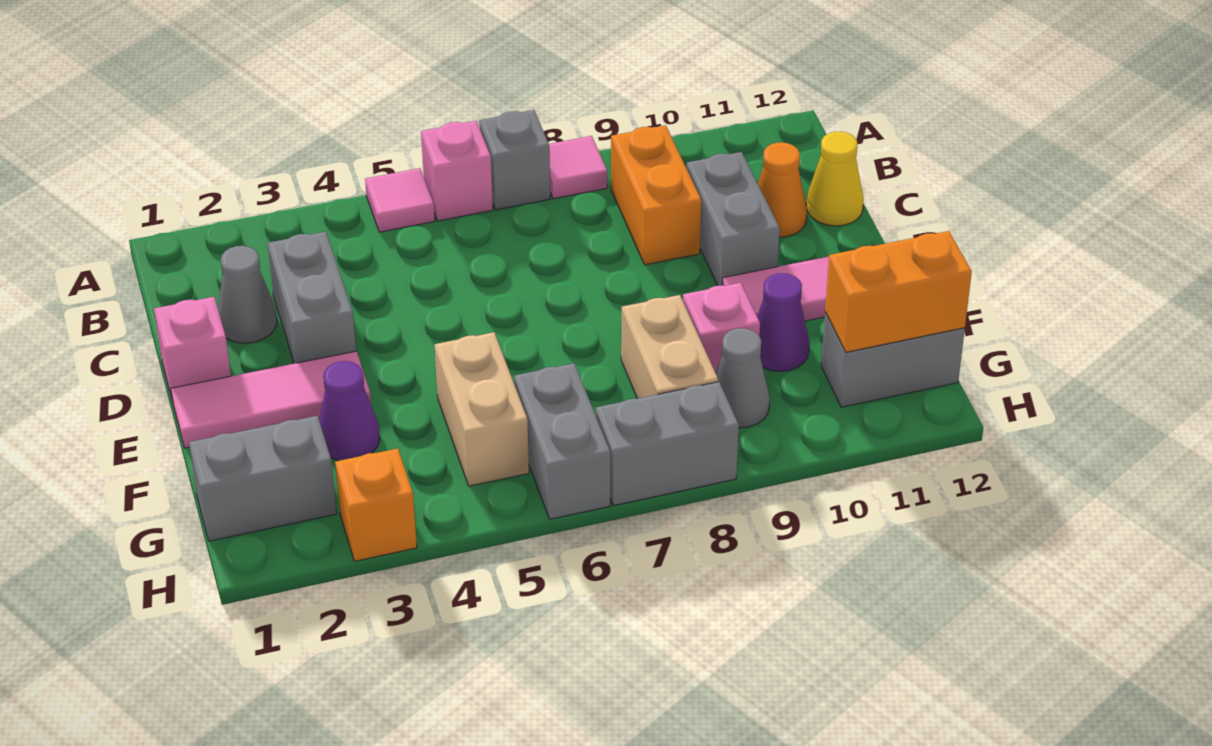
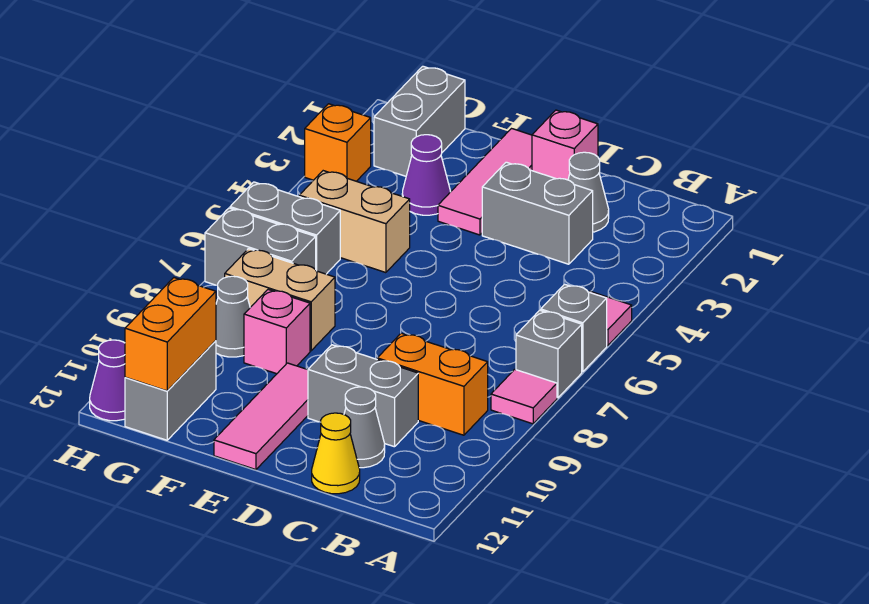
pink brick A6 level 1 -> grey brick A6 level 1
orange cone C11 level 1 -> grey cone C11 level 1
purple cone F10 level 1 -> purple cone H12 level 1
grey brick H7:H8 level 1 -> grey brick G7:H7 level 1

